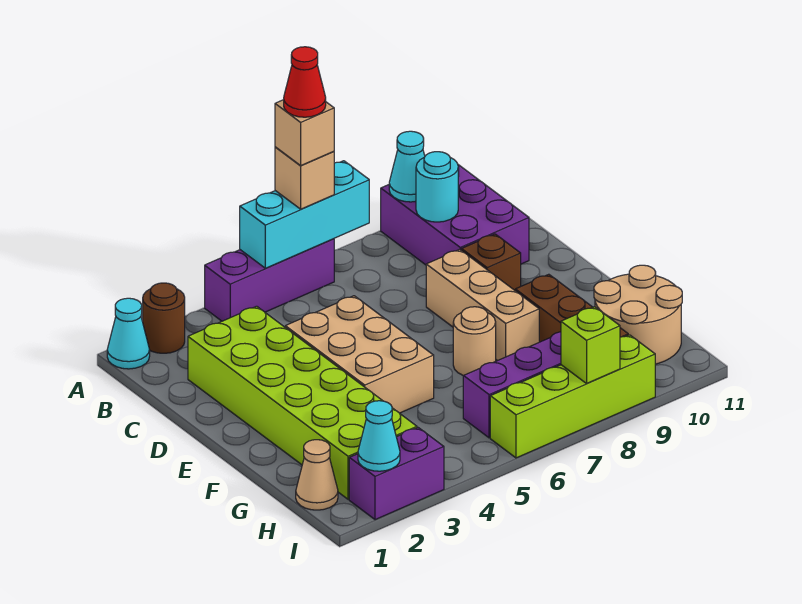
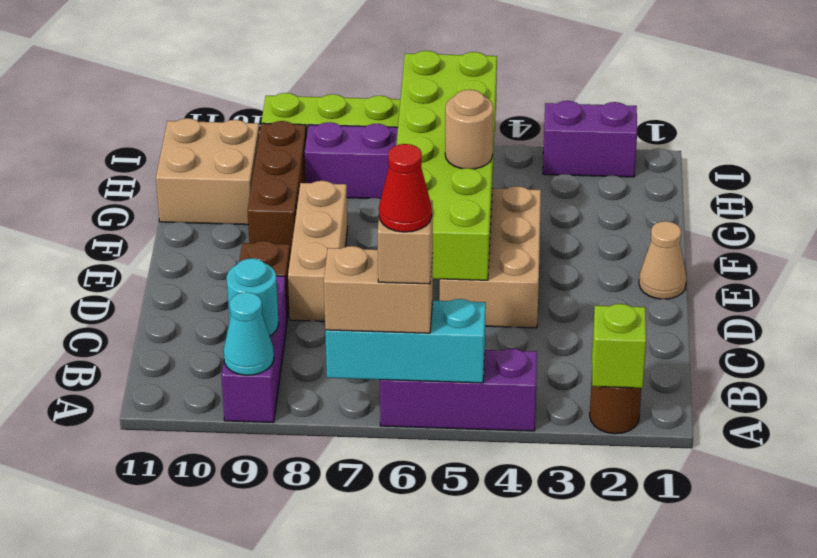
cyan cone A1 level 1 -> none
tan brick A6 level 3 -> tan brick A6:A7 level 3
purple brick A9:C10 level 1 -> purple brick A9:C9 level 1
lime brick C2:H3 level 1 -> lime brick D5:I6 level 2
tan round brick F7 level 1 -> tan round brick F5 level 3
tan round brick G10:H11 level 1 -> tan brick G10:H11 level 1
tan cone H1 level 1 -> tan cone E1 level 1
cyan cone I2 level 2 -> none
lime brick I8 level 2 -> lime brick A2 level 2

